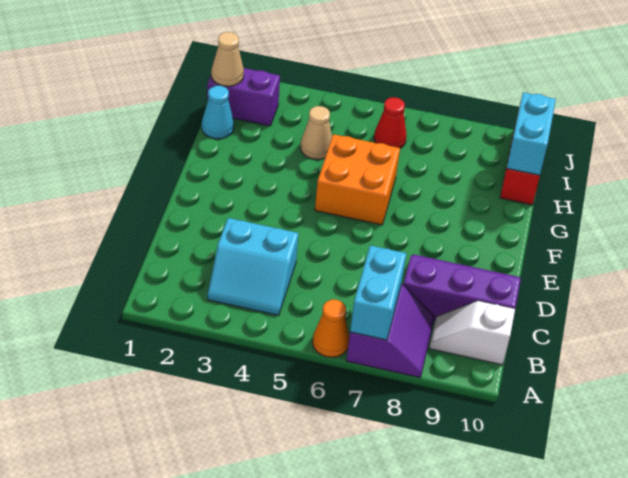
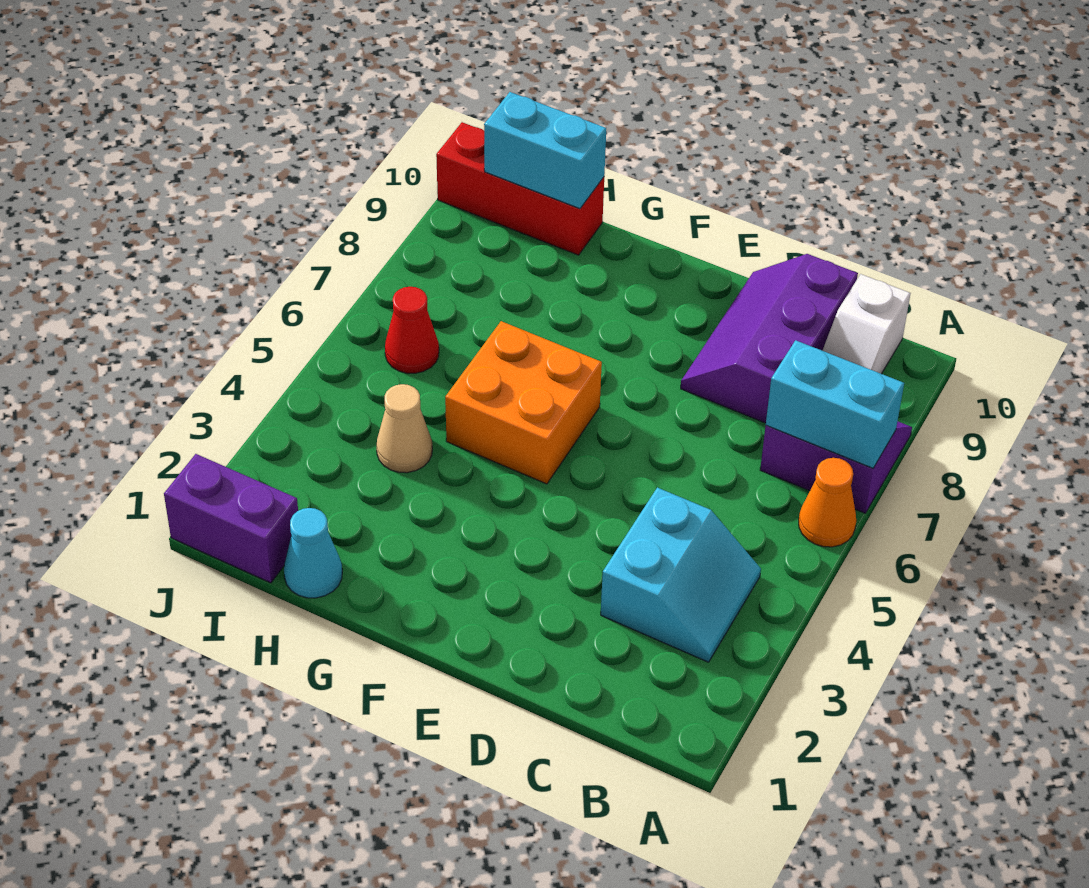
purple brick I1:I2 level 1 -> purple brick I1:J1 level 1
tan cone I1 level 2 -> none

